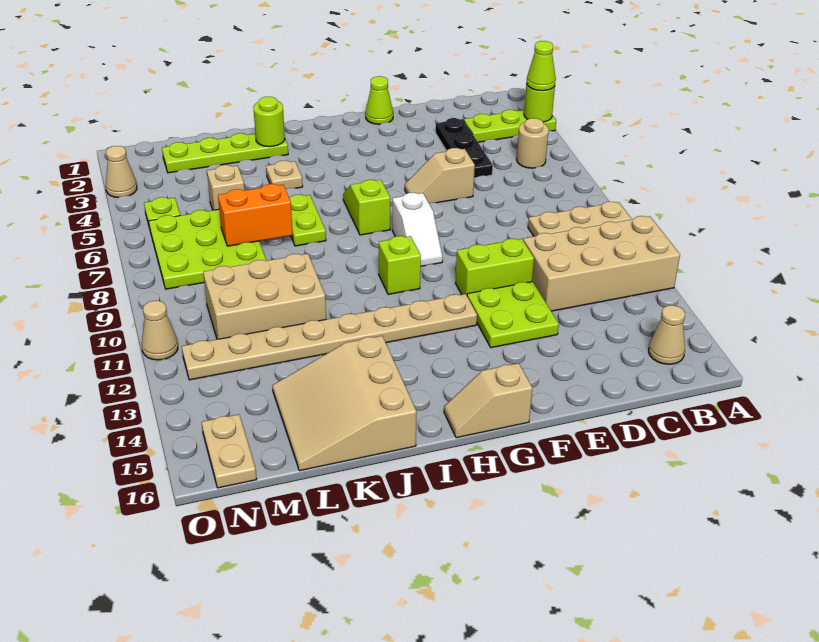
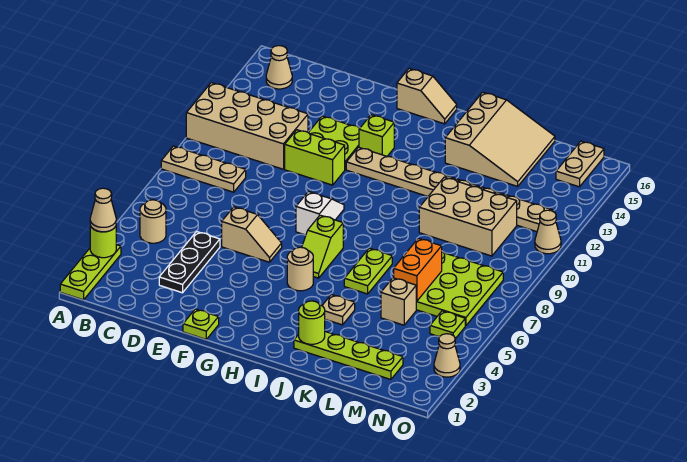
lime plate A3:C3 level 1 -> lime plate A1:A3 level 1
lime cone A3 level 3 -> tan cone A3 level 3
lime cone F1 level 1 -> lime plate F1 level 1
none -> tan round brick H5 level 1
lime brick H10 level 1 -> lime brick G13 level 1
orange brick K7:L7 level 2 -> orange brick L6:L7 level 2

